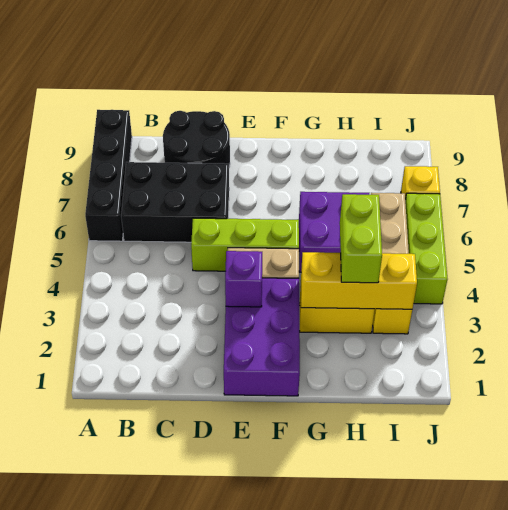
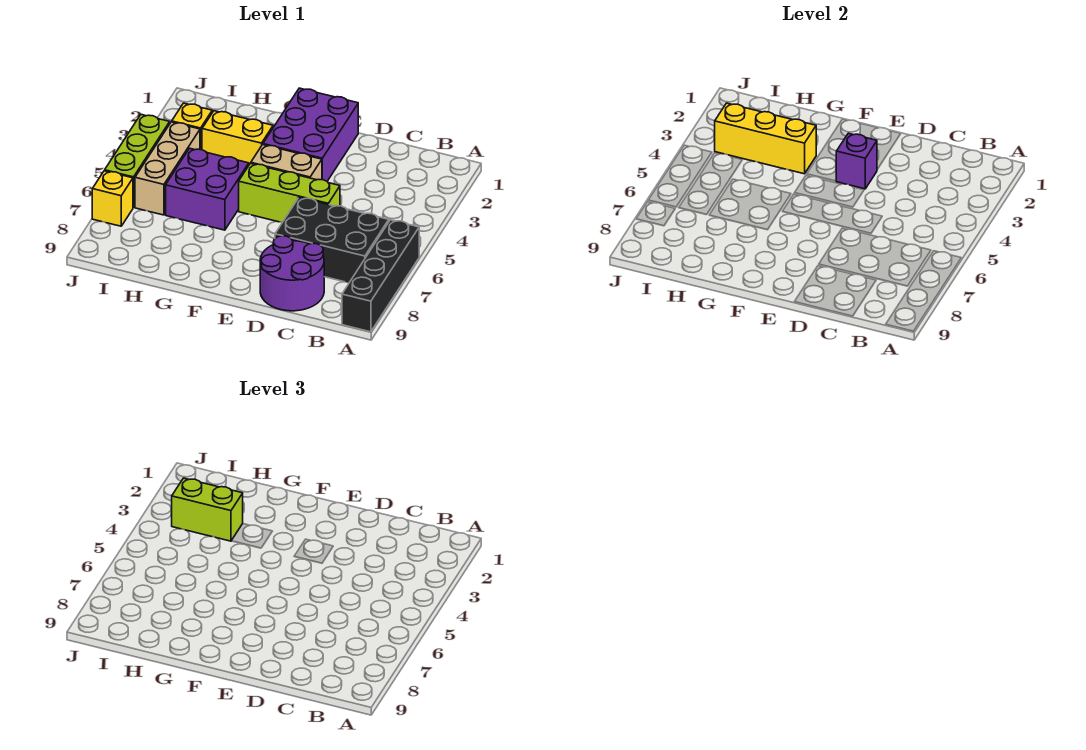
black round brick C8:D9 level 1 -> purple round brick C8:D9 level 1
lime brick H3:H4 level 3 -> lime brick H3:I3 level 3

